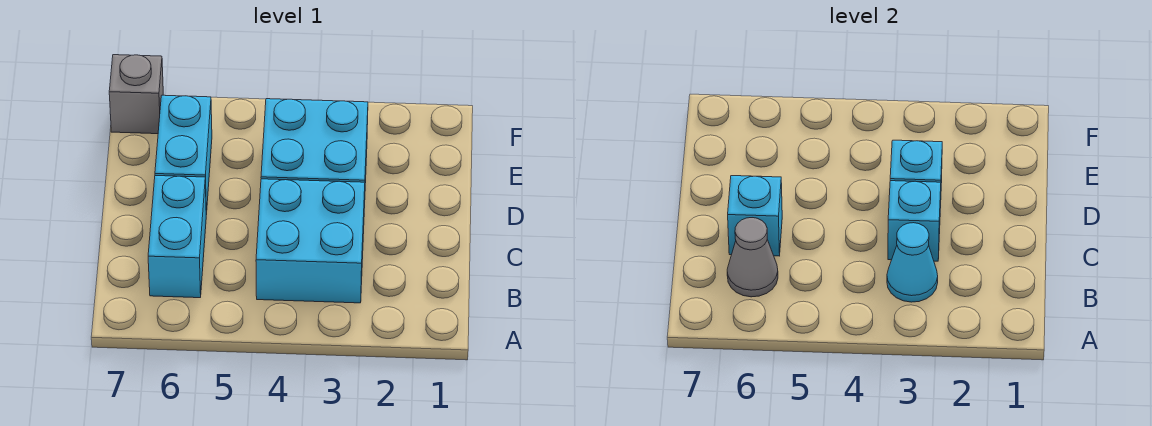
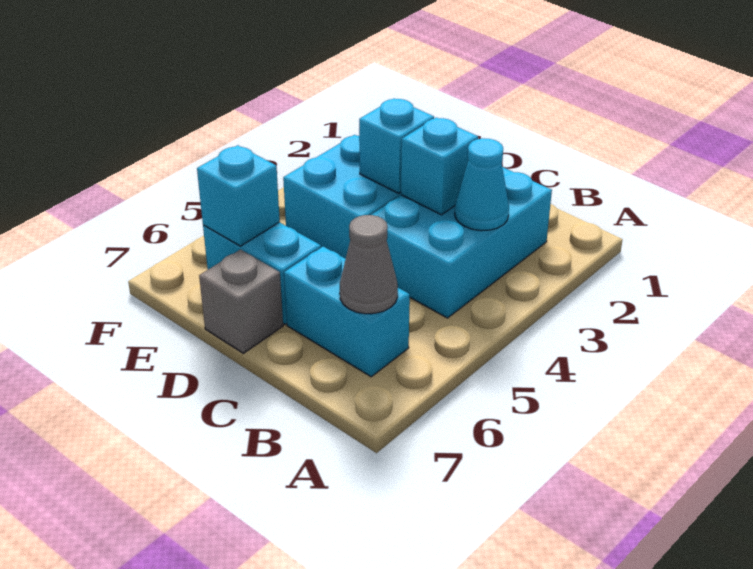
cyan brick B3:C4 level 1 -> cyan brick B2:C4 level 1
cyan brick C6 level 2 -> cyan brick E6 level 2
grey brick F7 level 1 -> grey brick D7 level 1

